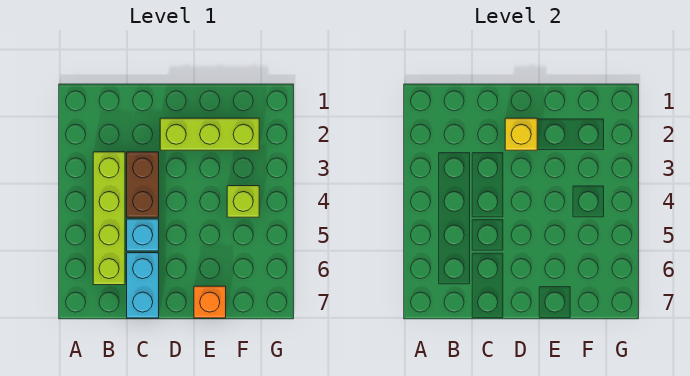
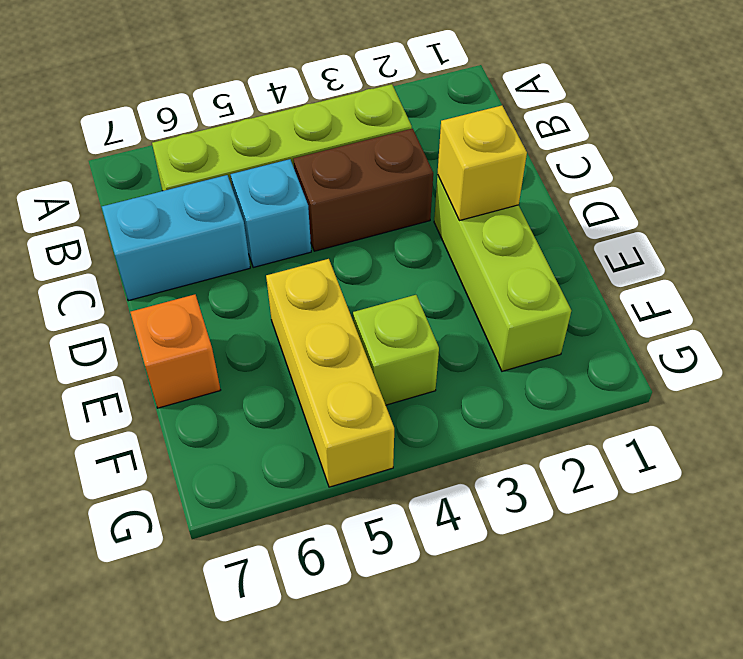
none -> yellow brick E5:G5 level 1

